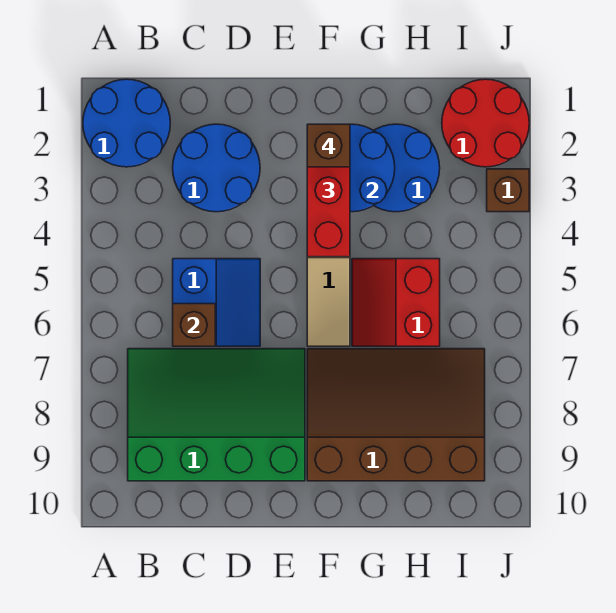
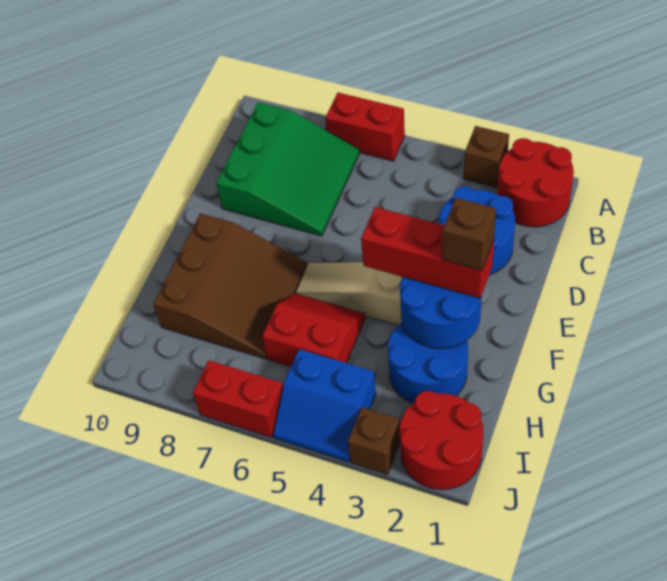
blue round brick A1:B2 level 1 -> red round brick A1:B2 level 1
none -> red brick A6:A7 level 1
green slope B7:E9 level 1 top 9 -> green slope B7:D9 level 1 top 9
blue slope C5:D6 level 1 top C -> blue slope I4:J5 level 1 top I
brown brick C6 level 2 -> brown brick A3 level 1
brown slope F7:I9 level 1 top 9 -> brown slope F7:H9 level 1 top 9
none -> red brick J6:J7 level 1

